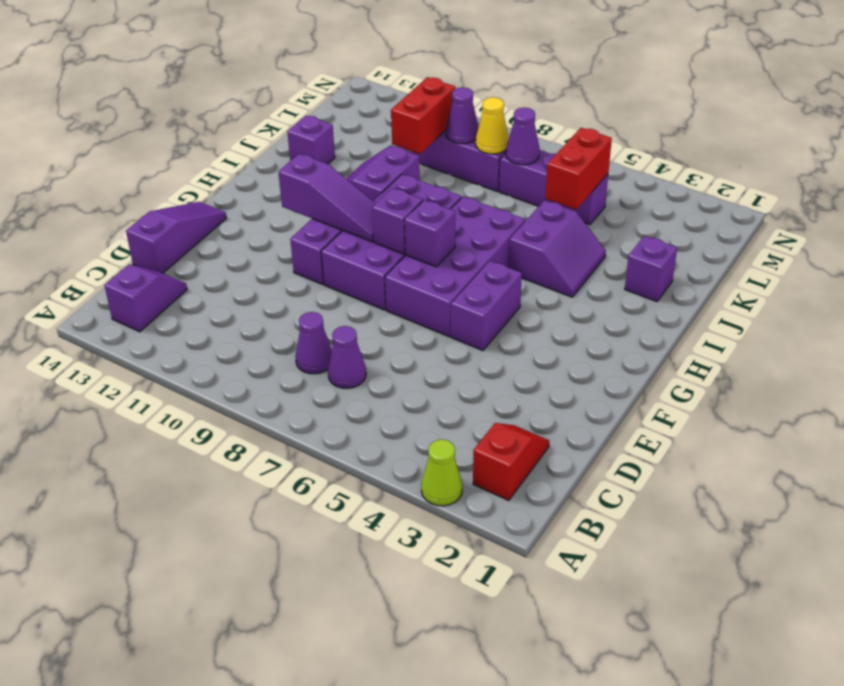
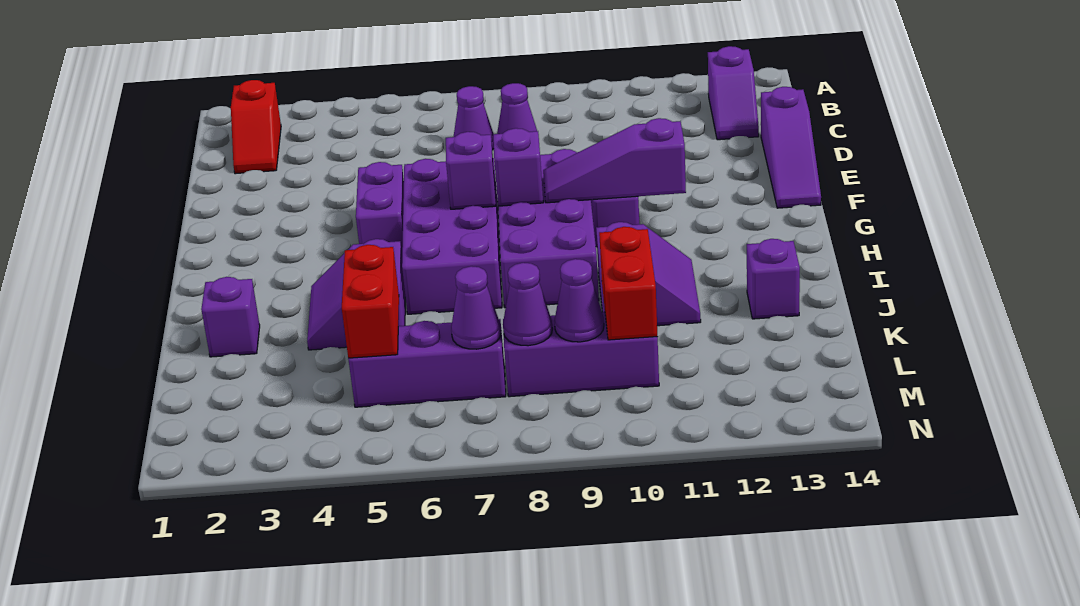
lime cone A3 level 1 -> none
yellow cone L8 level 2 -> purple cone L8 level 2

